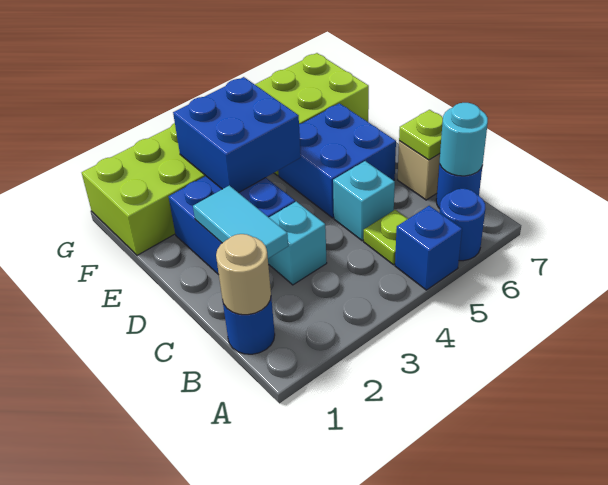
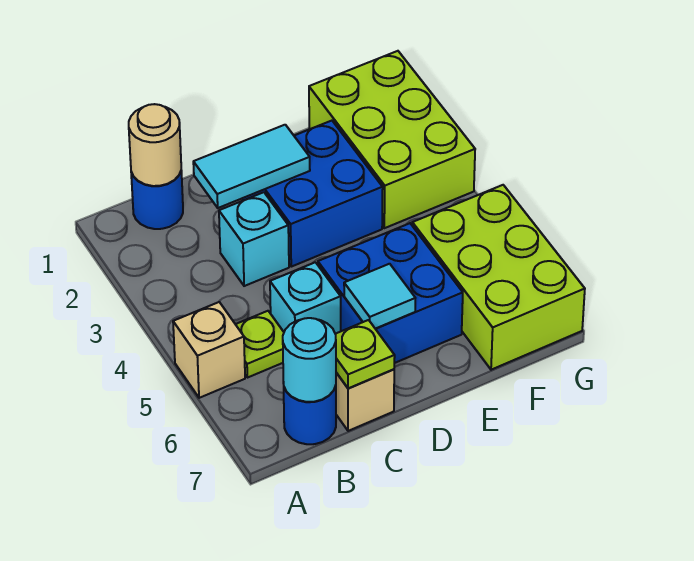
blue brick A5 level 1 -> tan brick A5 level 1
blue round brick A6 level 1 -> none
none -> cyan tile D6 level 2
blue brick E3:F4 level 2 -> none

